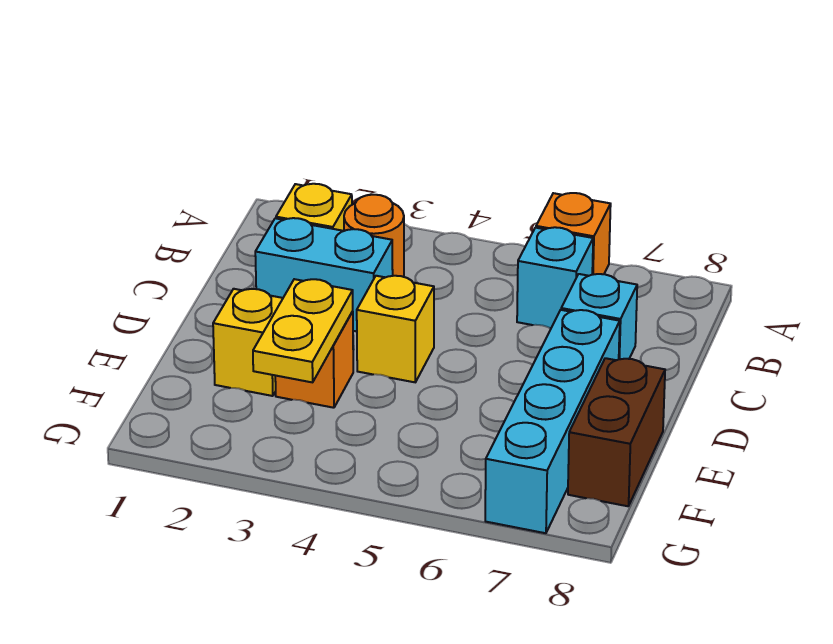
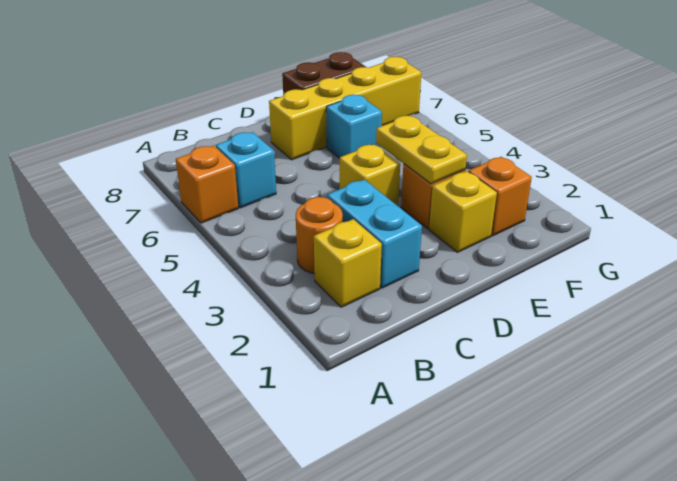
cyan brick C7 level 1 -> cyan brick E6 level 1
cyan brick D7:G7 level 1 -> yellow brick D7:G7 level 1
yellow plate E3:F3 level 2 -> yellow plate E3:E4 level 2
none -> orange brick F2 level 1

